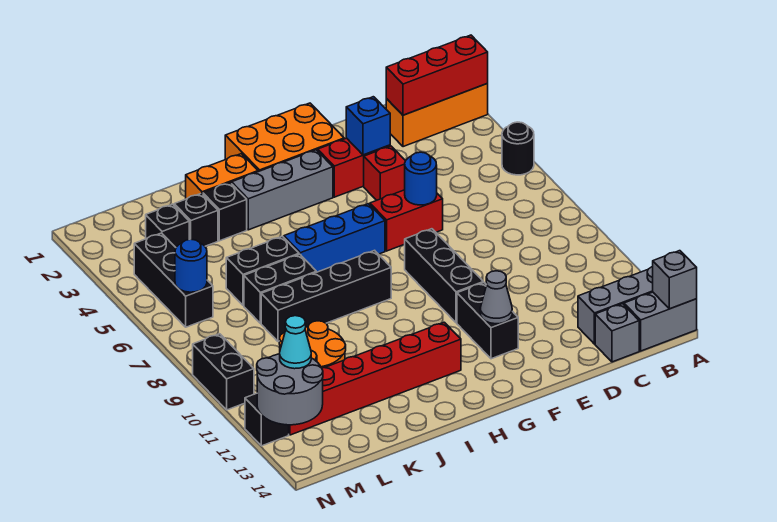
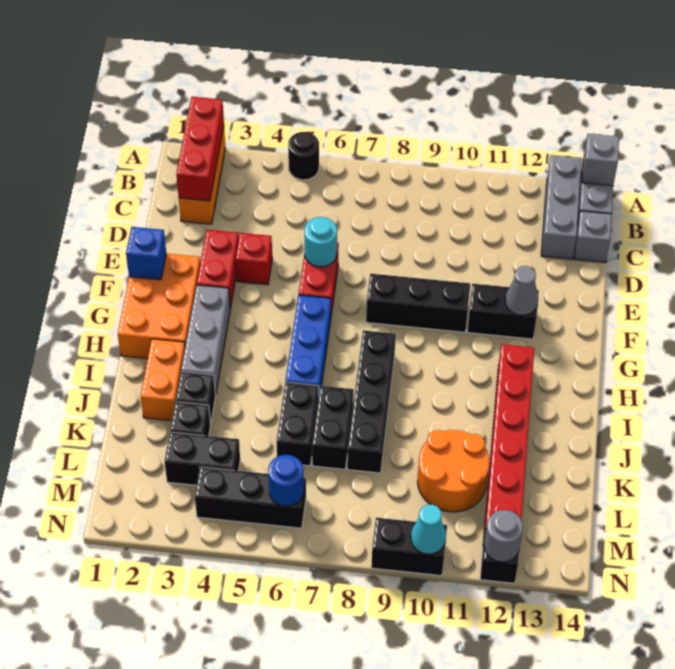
blue brick E3 level 2 -> blue brick F1 level 2
blue round brick E6 level 2 -> cyan round brick E6 level 2
black brick L3 level 1 -> black brick L3:L4 level 1
grey round brick M12:N13 level 2 -> grey round brick N12 level 2
cyan cone M12 level 3 -> cyan cone N10 level 2

